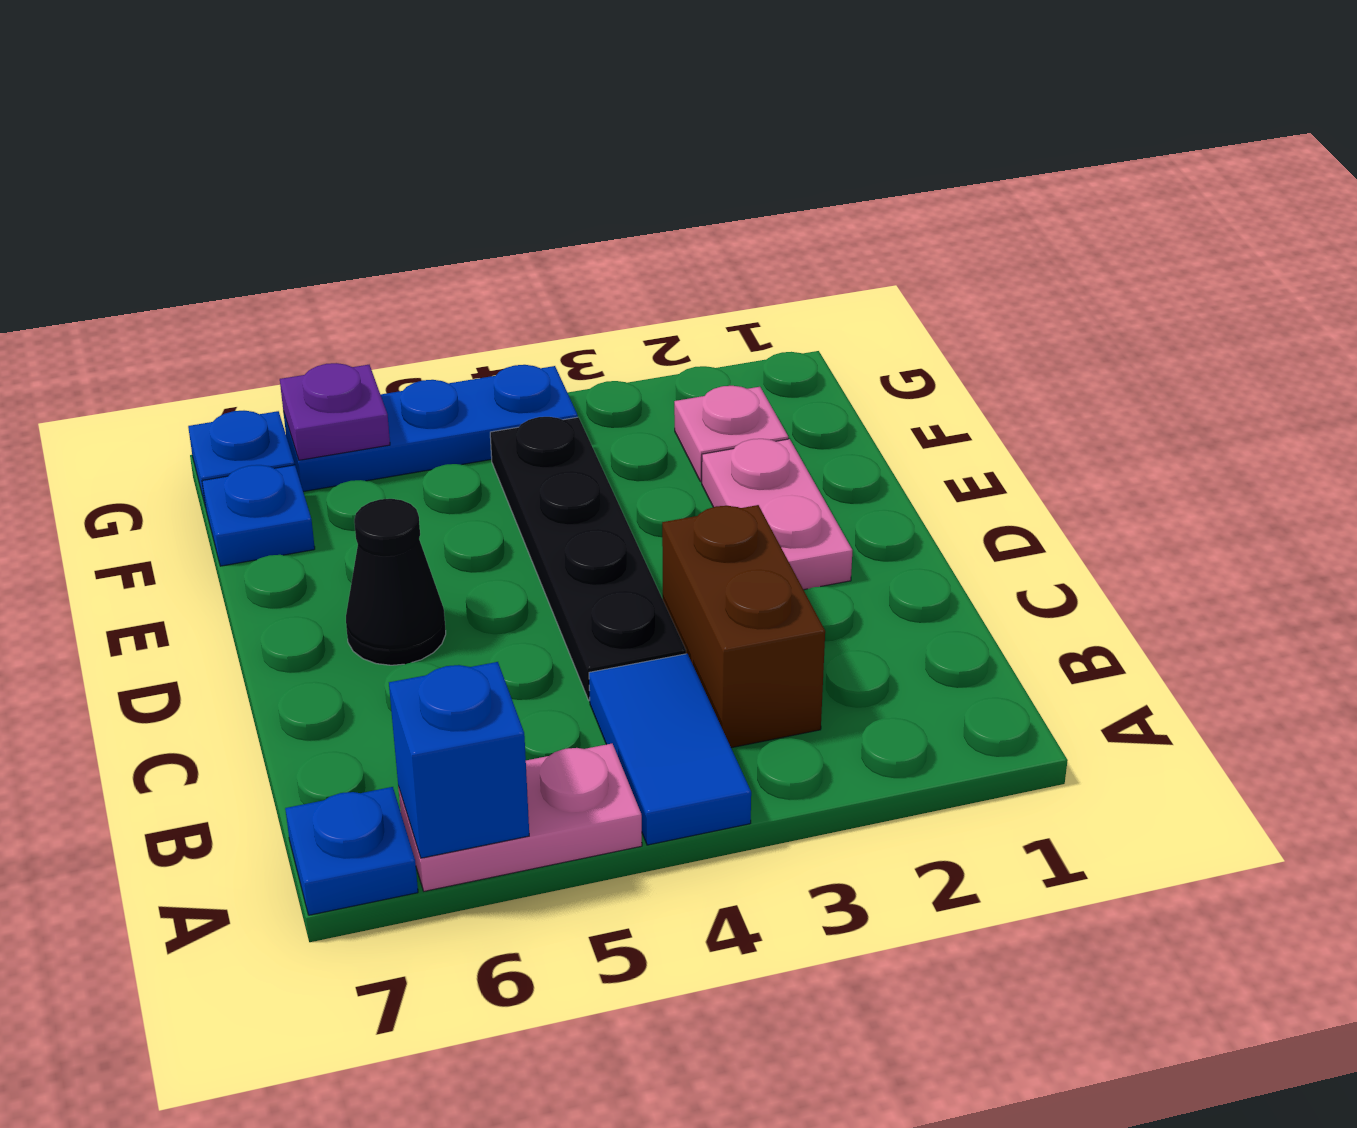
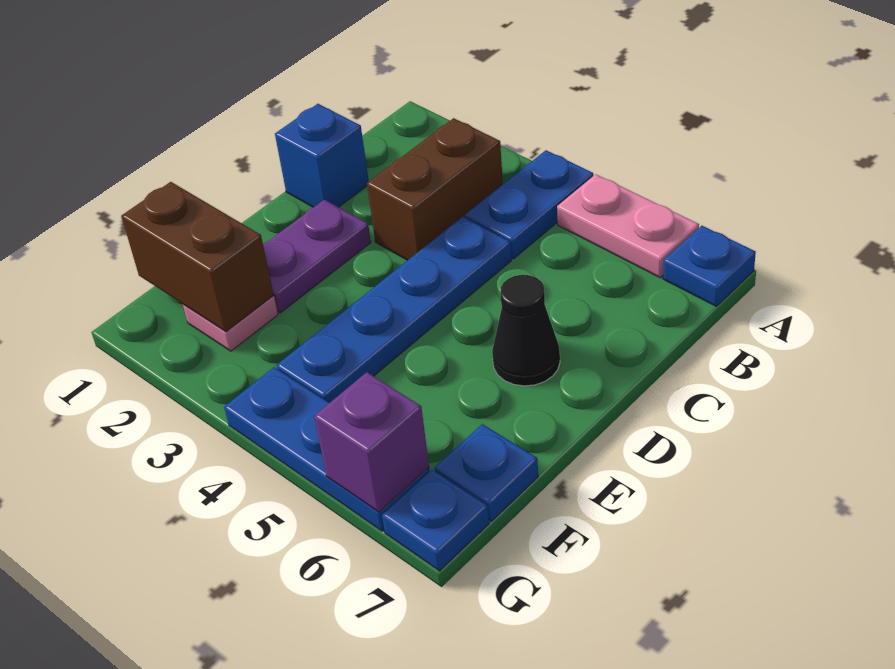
blue tile A4:B4 level 1 -> blue plate A4:B4 level 1
blue brick A6 level 2 -> blue brick C1 level 1
black plate C4:F4 level 1 -> blue plate C4:F4 level 1
pink plate D2:E2 level 1 -> purple plate D2:E2 level 1
none -> brown brick F1:F2 level 2
purple plate G6 level 2 -> purple brick G6 level 2

